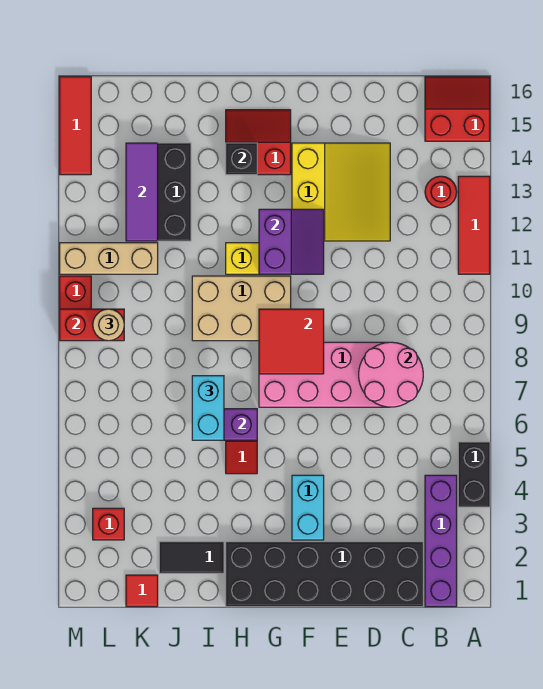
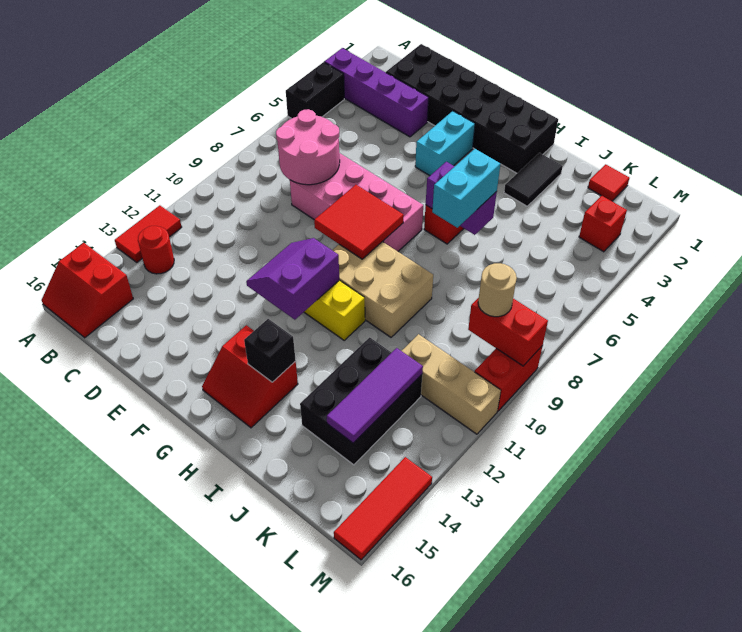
red tile A11:A13 level 1 -> red tile A12:A13 level 1
purple brick B1:B4 level 1 -> purple brick A3:D3 level 1
yellow slope D12:F14 level 1 top F -> none
black tile I2:J2 level 1 -> black tile I2:I3 level 1

